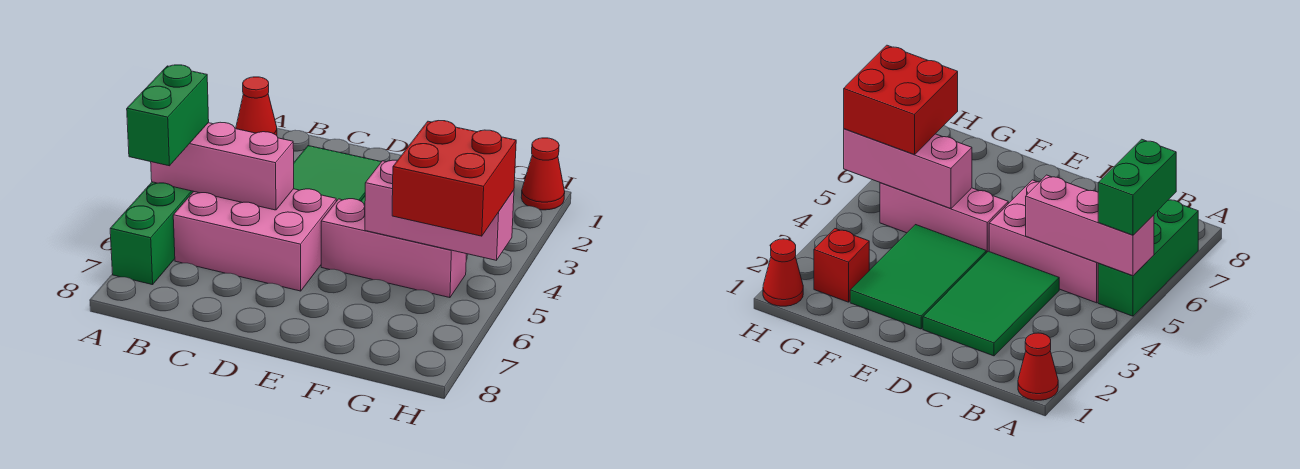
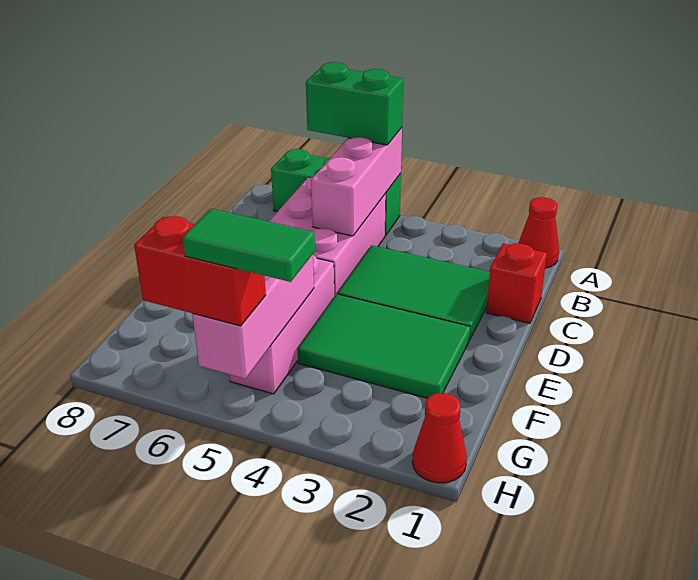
red brick G2 level 1 -> red brick C1 level 1
red brick G5:H6 level 3 -> red brick H5:H6 level 3
none -> green tile H4:H5 level 4

